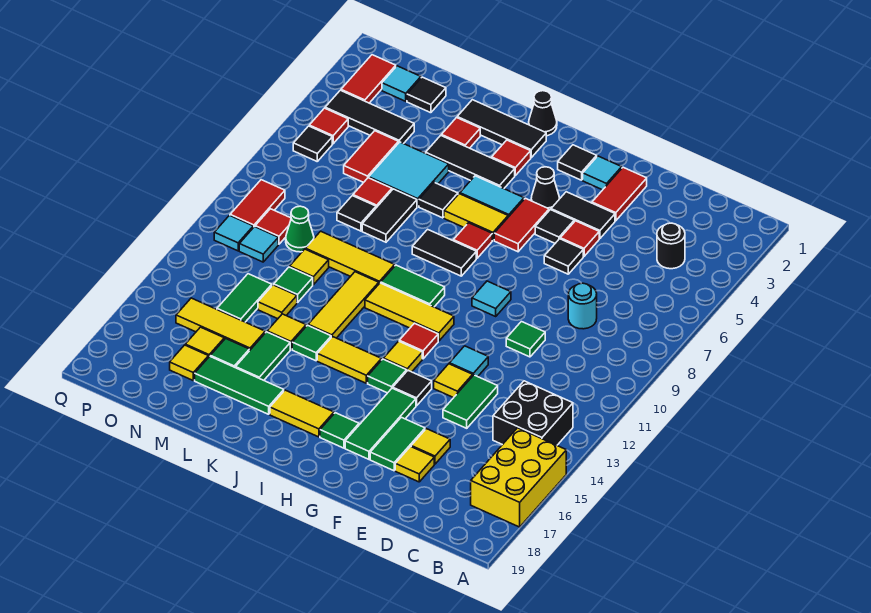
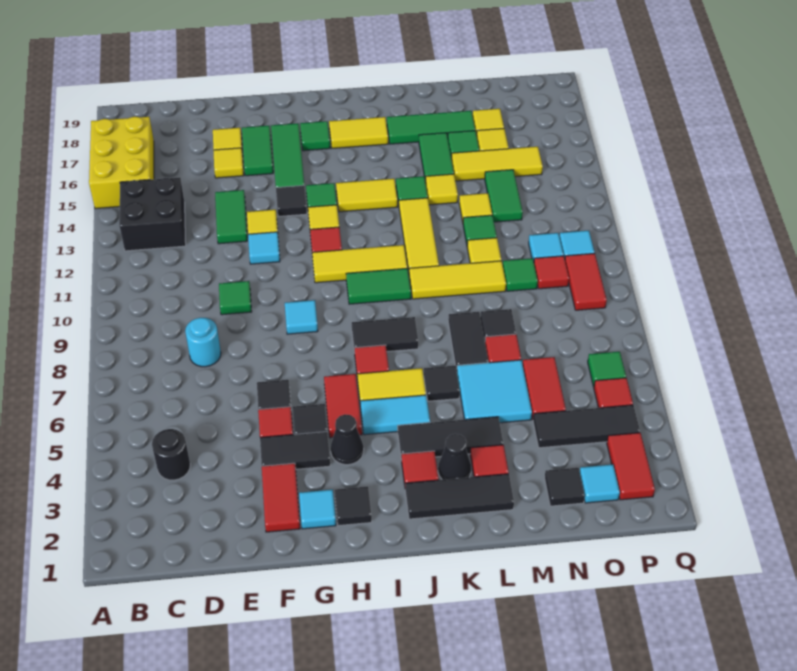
black cone J1 level 1 -> black cone K3 level 1
green cone N10 level 1 -> green tile N10 level 1
black tile P6 level 1 -> green tile P6 level 1

